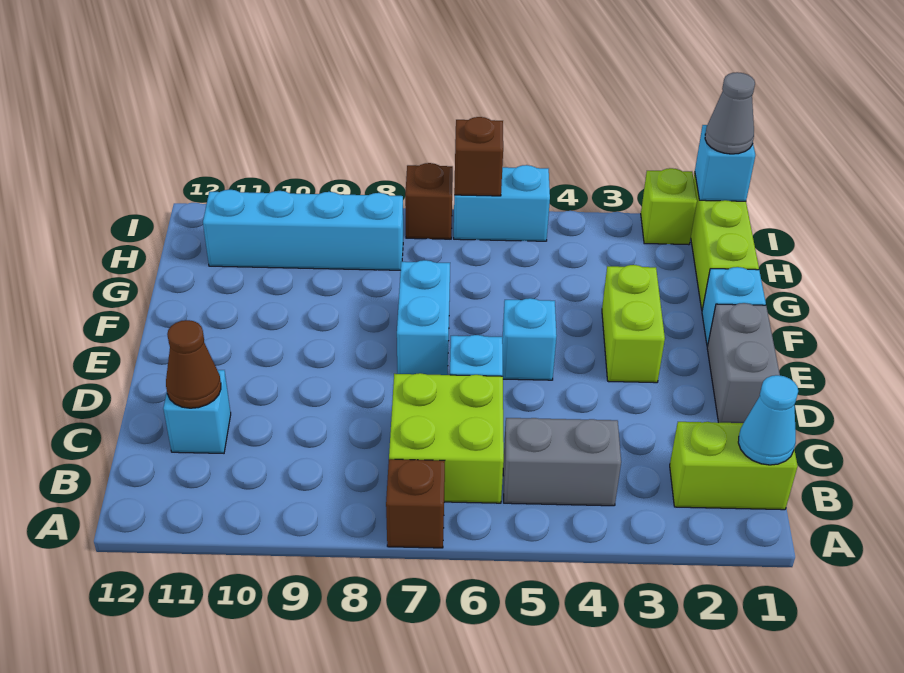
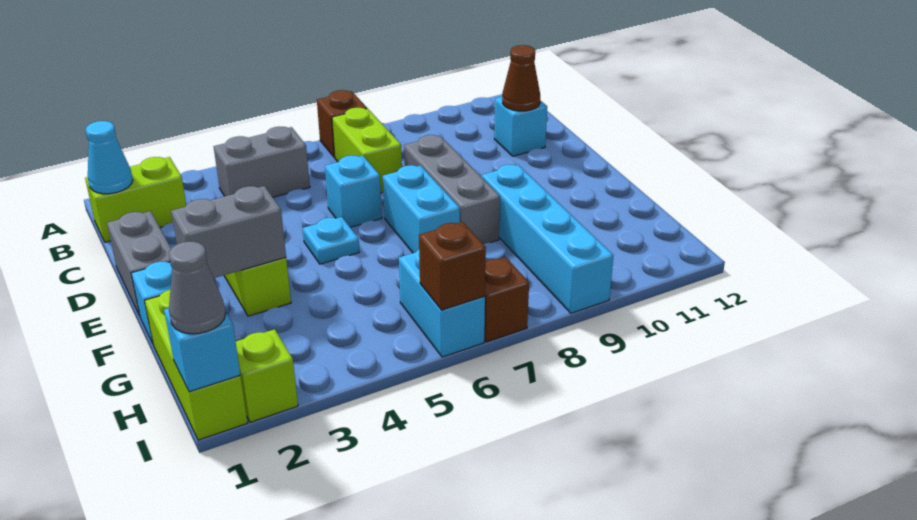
lime brick B6:C7 level 1 -> lime brick B7:C7 level 1
none -> grey brick D8:F8 level 1
cyan brick E5 level 1 -> cyan plate E5 level 1
none -> grey brick F2:F3 level 2
cyan brick H8:H11 level 1 -> cyan brick F9:I9 level 1
cyan brick I5:I6 level 1 -> cyan brick H6:I6 level 1

